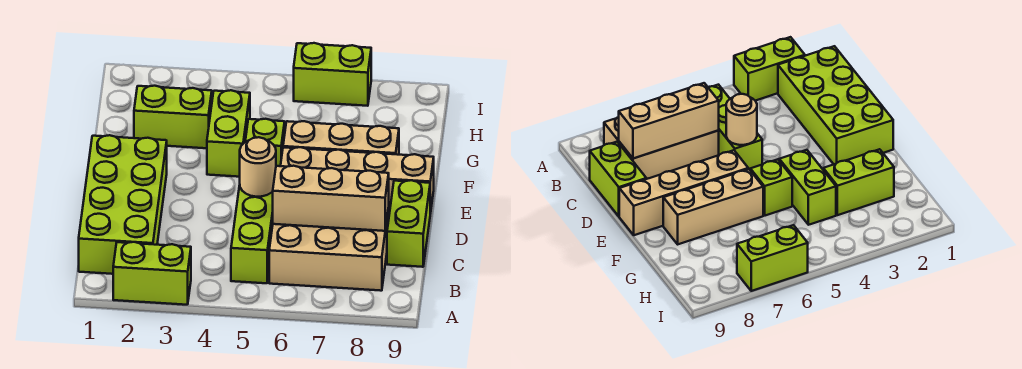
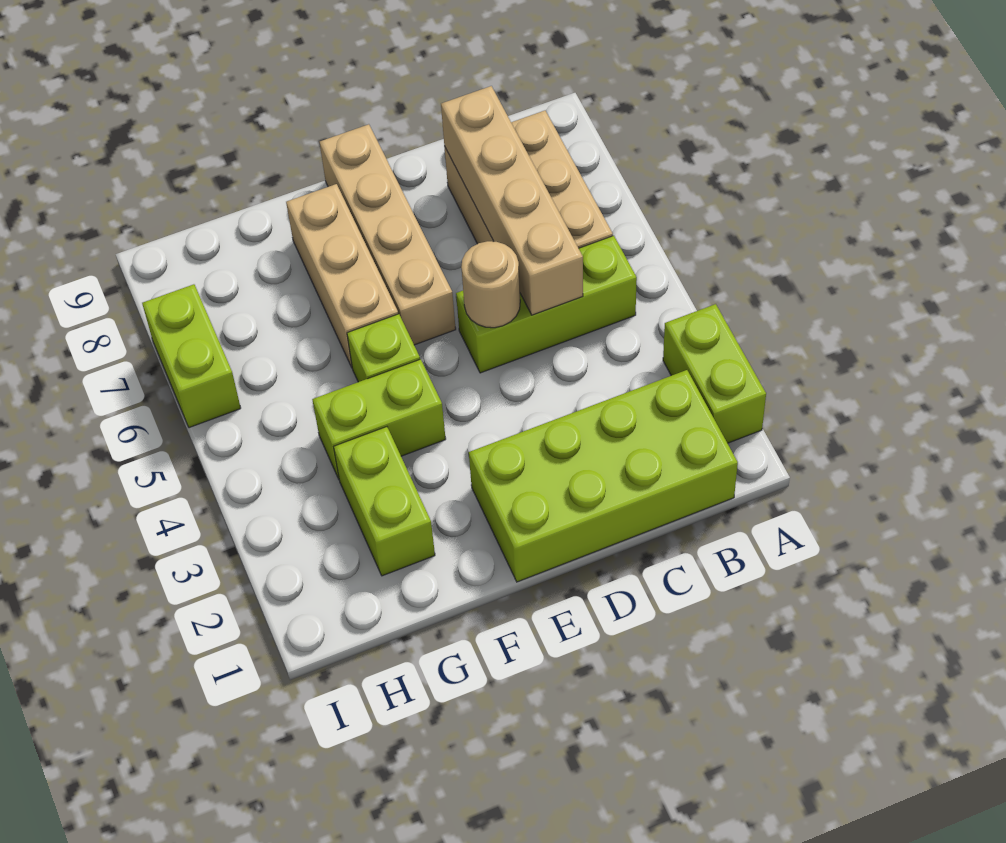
tan brick C6:C8 level 2 -> tan brick C5:C8 level 2
lime brick C9:D9 level 1 -> none

